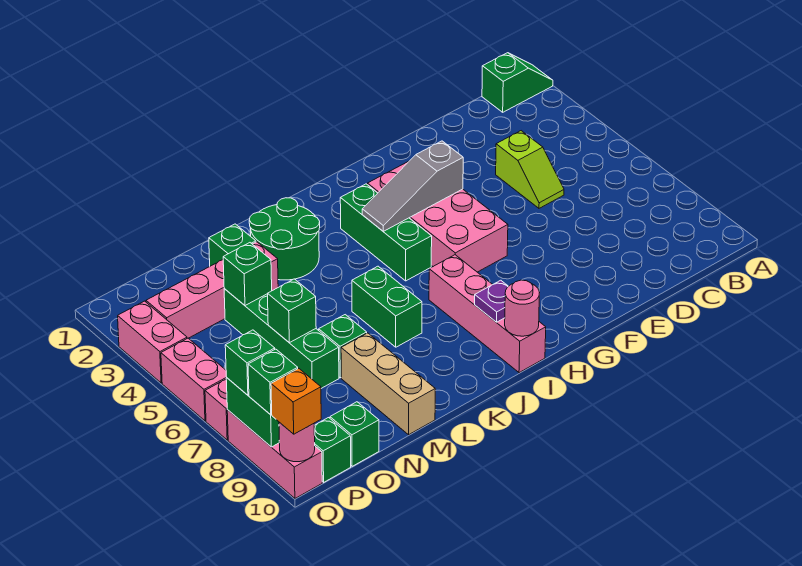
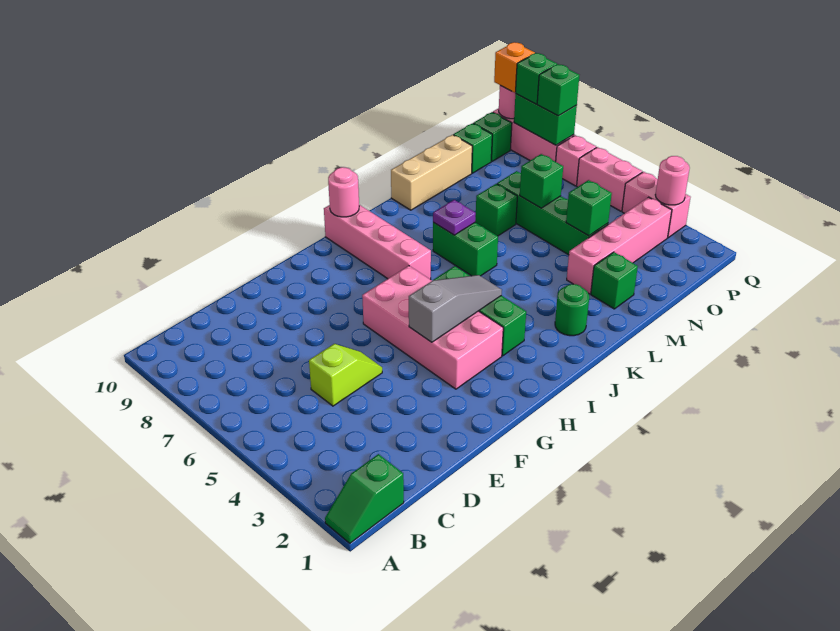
lime slope D4:D5 level 1 top 4 -> lime slope D5:E5 level 1 top D
purple plate I9 level 2 -> purple plate K7 level 2
green round brick K2:L3 level 1 -> green round brick K2 level 1
tan brick M8:M10 level 1 -> tan brick L10:N10 level 1
none -> pink round brick Q3 level 2

